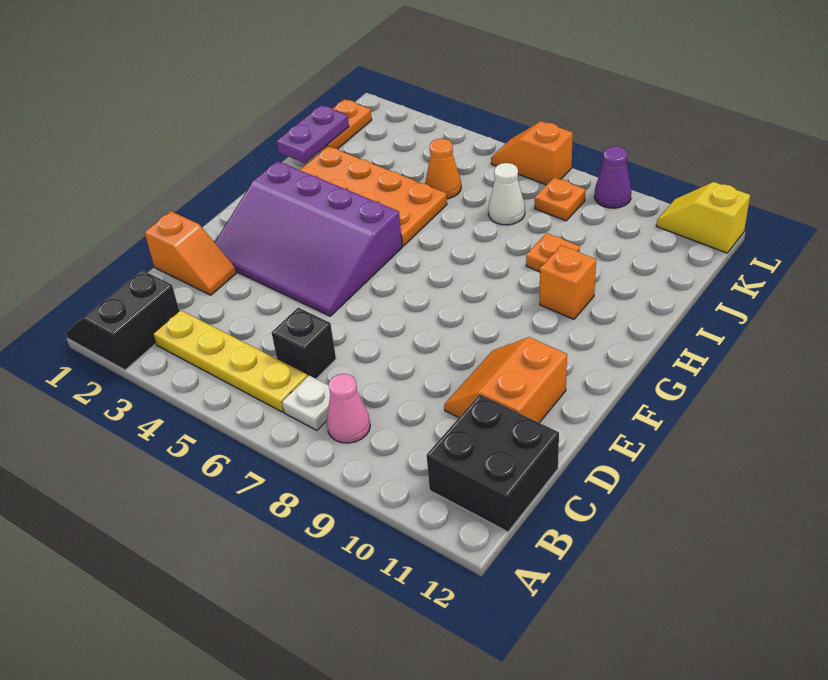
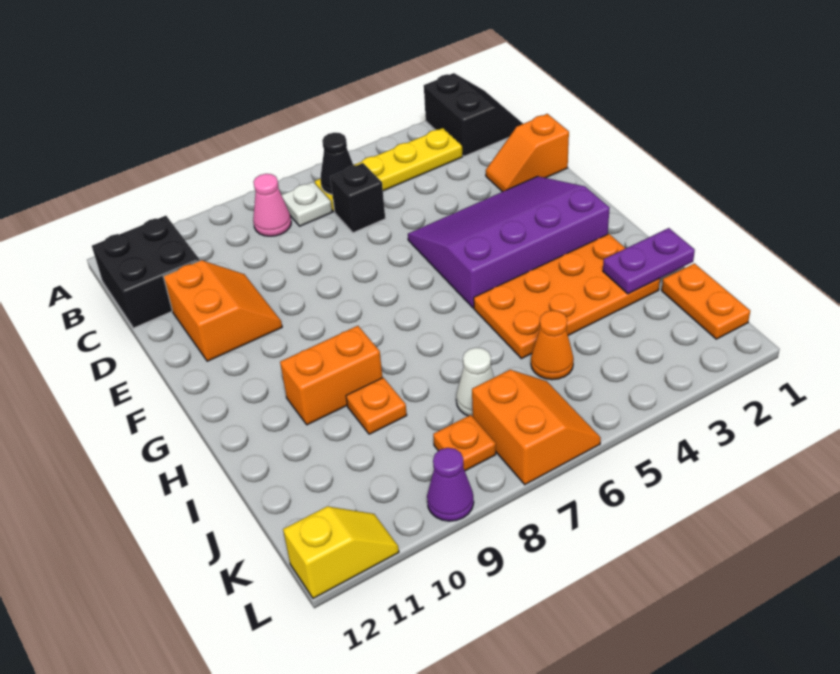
none -> black cone B6 level 2
orange brick H10 level 1 -> orange brick H9:H10 level 1
purple plate I1:J1 level 2 -> purple plate I1:I2 level 2
orange slope L6:L7 level 1 top 7 -> orange slope K6:L7 level 1 top 7

